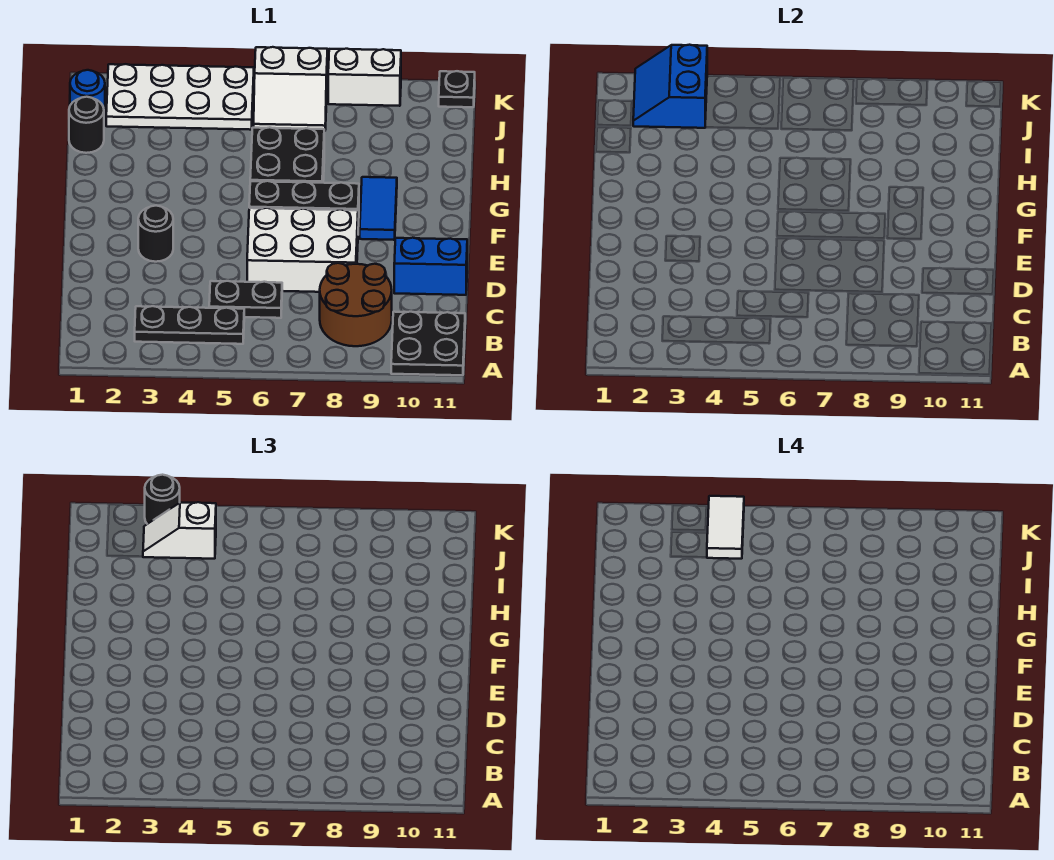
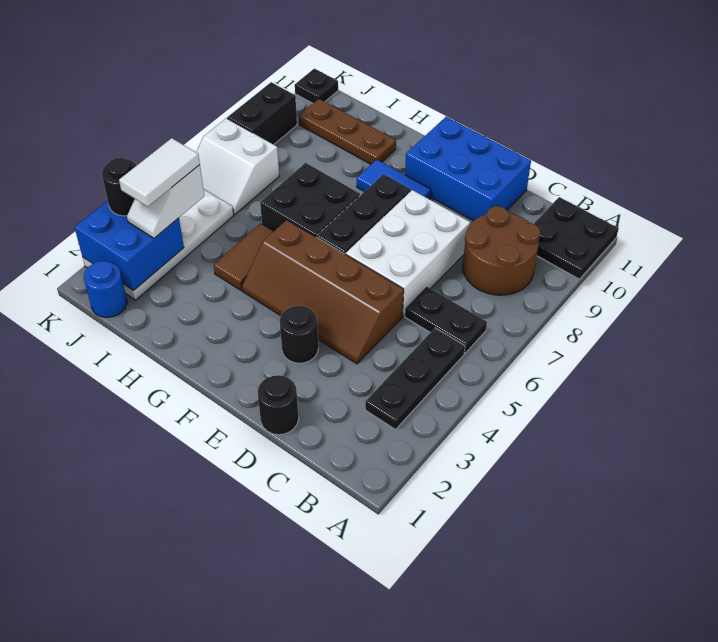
black plate C5:C6 level 1 -> black plate B6:C6 level 1
none -> brown slope D4:G5 level 1 top 5
blue brick D10:D11 level 1 -> blue brick D10:F11 level 1
none -> brown tile H4:H5 level 1
none -> brown plate H10:J10 level 1
black round brick I1 level 1 -> black round brick D1 level 1
blue slope J2:K3 level 2 top 3 -> blue brick J2:K3 level 2
white tile J4:K4 level 4 -> white tile J3:J4 level 4
white slope J6:K7 level 1 top K -> white slope J6:K7 level 1 top 7
white brick K8:K9 level 1 -> black brick K8:K9 level 1

